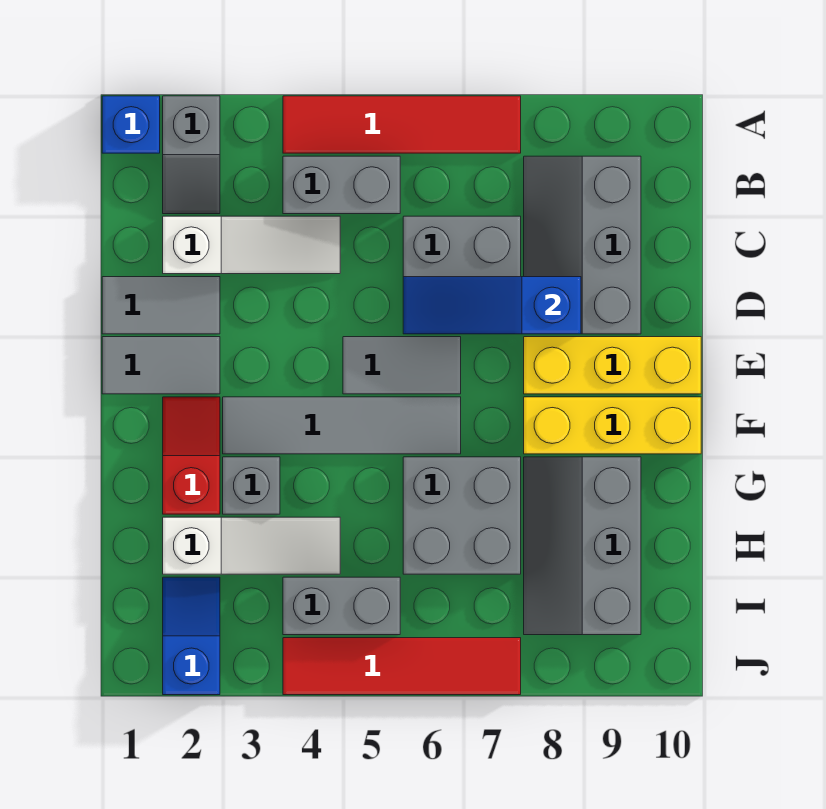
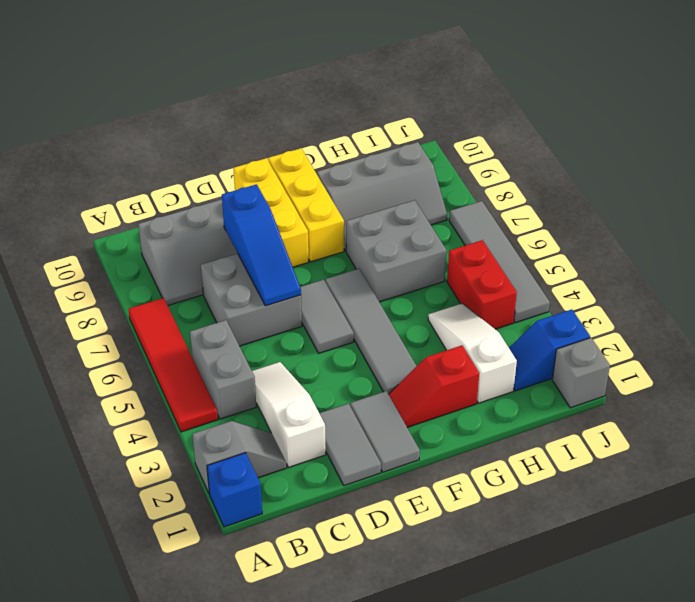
grey brick G3 level 1 -> grey brick J1 level 1
grey brick I4:I5 level 1 -> red brick I4:I5 level 1
red tile J4:J7 level 1 -> grey tile J4:J7 level 1

